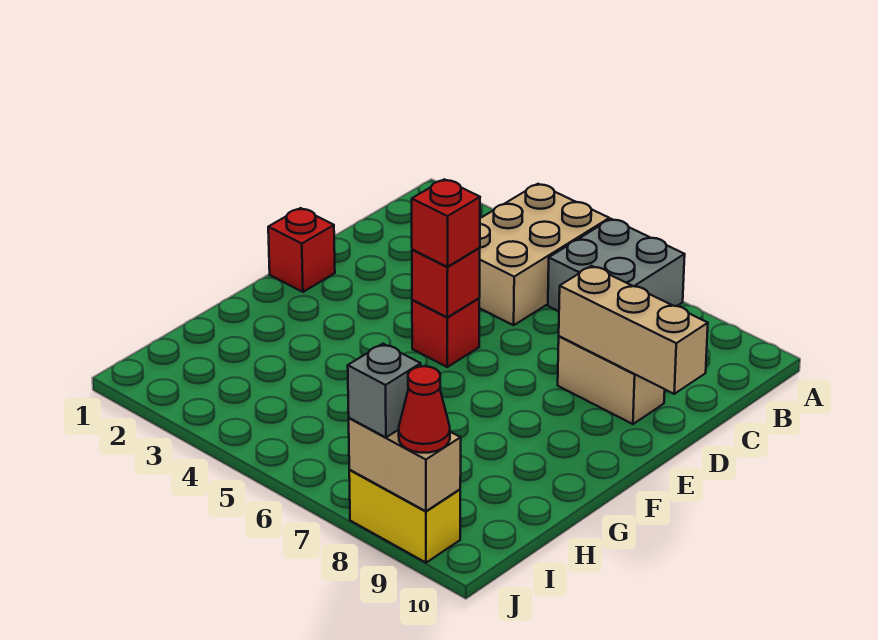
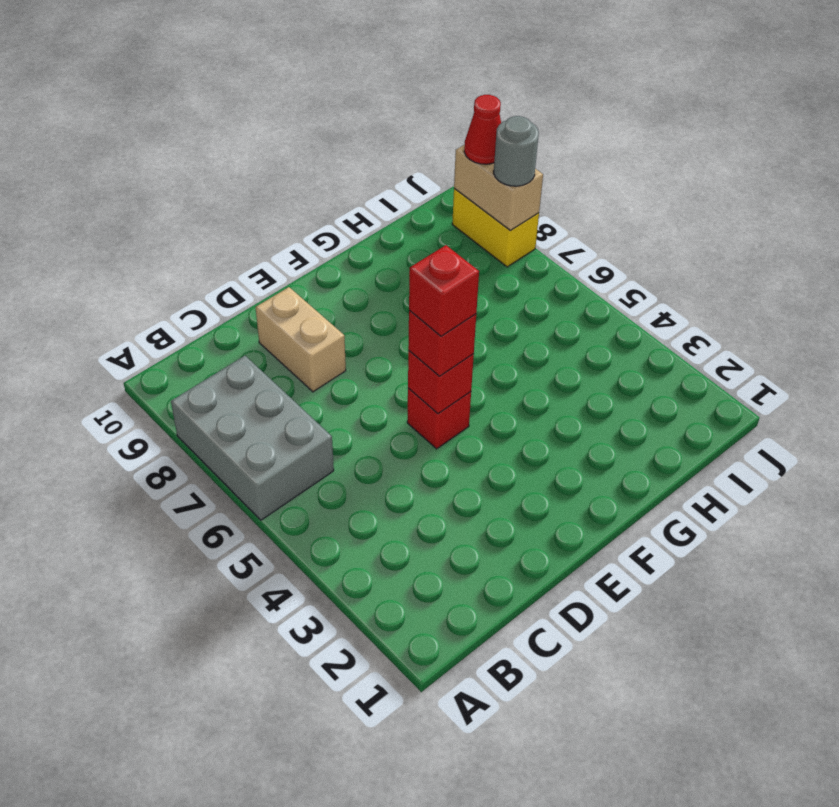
tan brick A4:C5 level 1 -> none
grey brick A6:B7 level 1 -> grey brick A6:B8 level 1
tan brick D8:D10 level 2 -> none
red brick E1 level 1 -> red brick E5 level 4
grey brick J8 level 3 -> grey round brick J8 level 3

